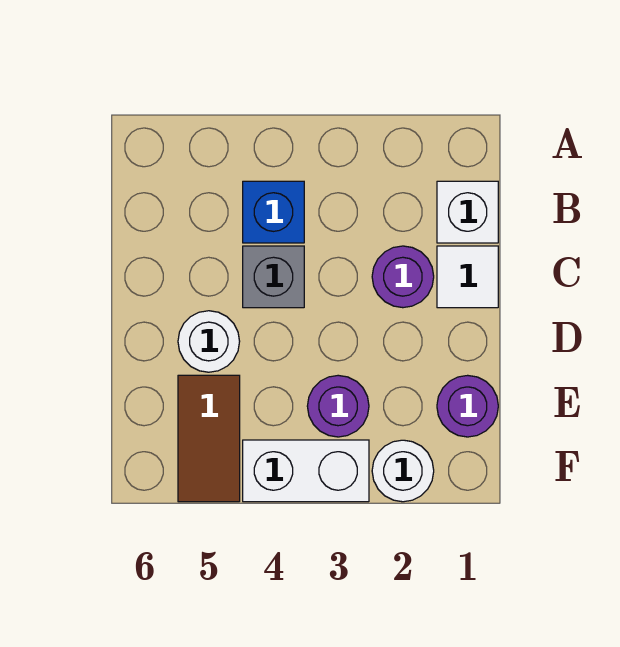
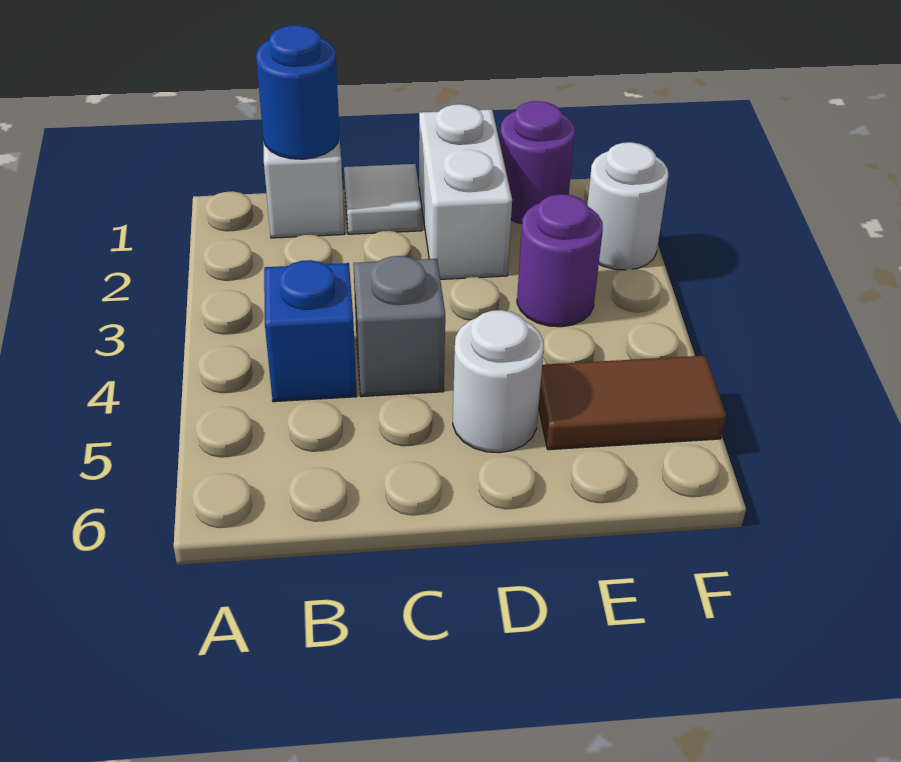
none -> blue round brick B1 level 2
purple round brick C2 level 1 -> none
white brick F3:F4 level 1 -> white brick D1:D2 level 1

